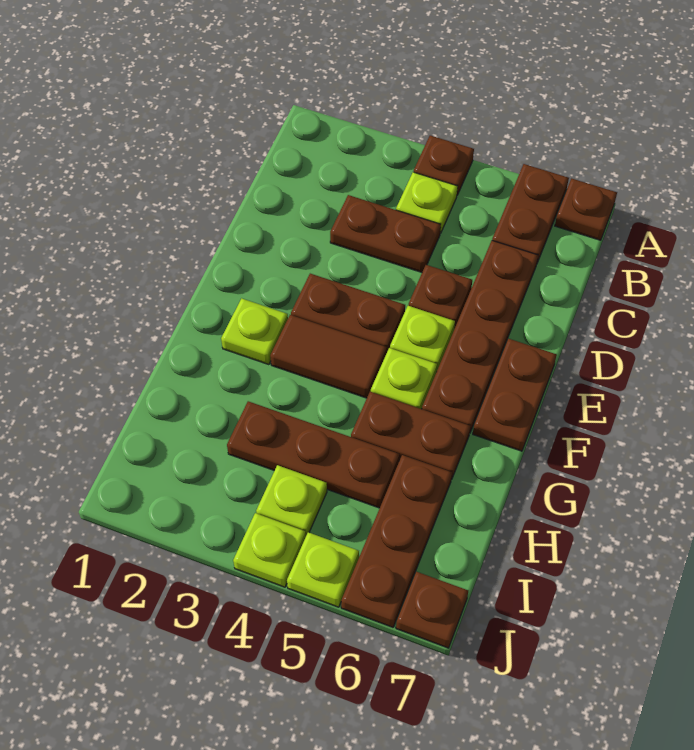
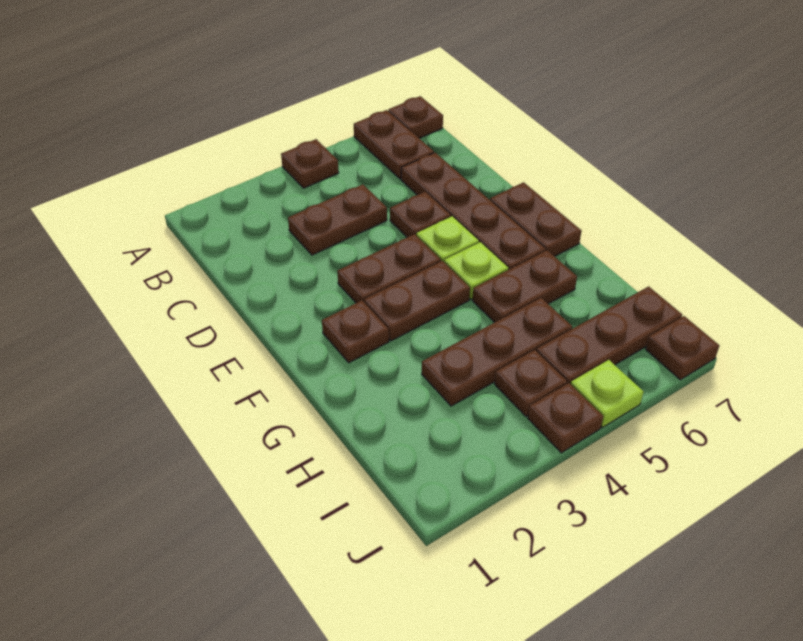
lime plate B4 level 1 -> none
lime plate F2 level 1 -> brown plate F2 level 1
brown tile F3:F4 level 1 -> brown plate F3:F4 level 1
brown plate H6:J6 level 1 -> brown plate I5:I7 level 1
lime plate I4 level 1 -> brown plate I4 level 1
lime plate J4 level 1 -> brown plate J4 level 1

